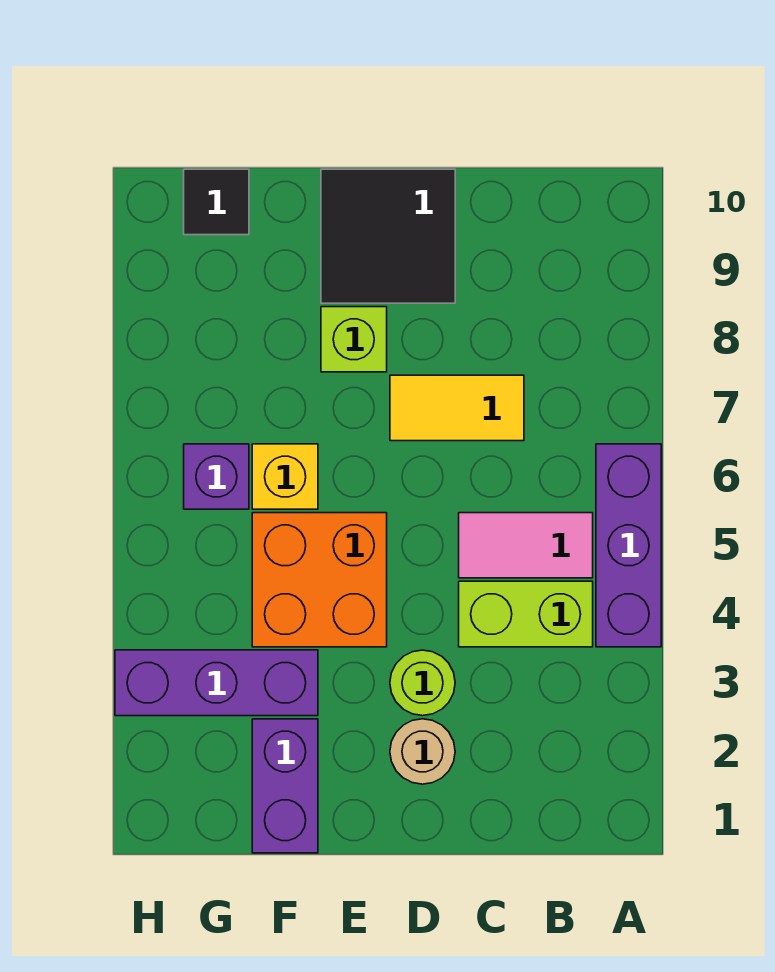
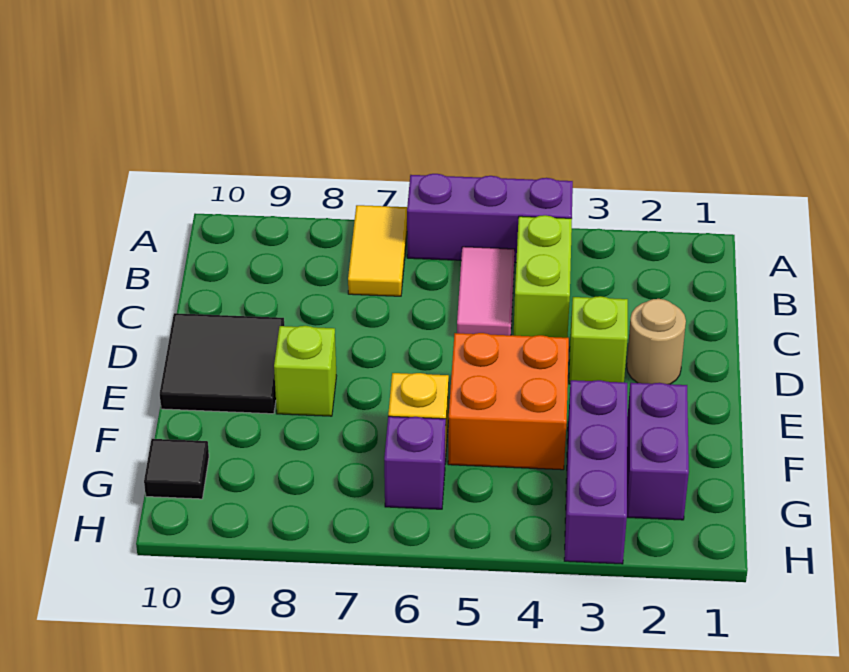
yellow tile C7:D7 level 1 -> yellow tile A7:B7 level 1
lime round brick D3 level 1 -> lime brick D3 level 1
purple brick F1:F2 level 1 -> purple brick F2:G2 level 1

